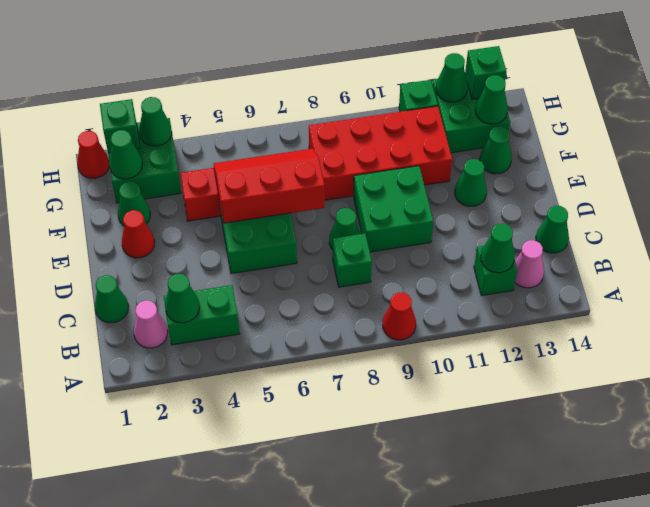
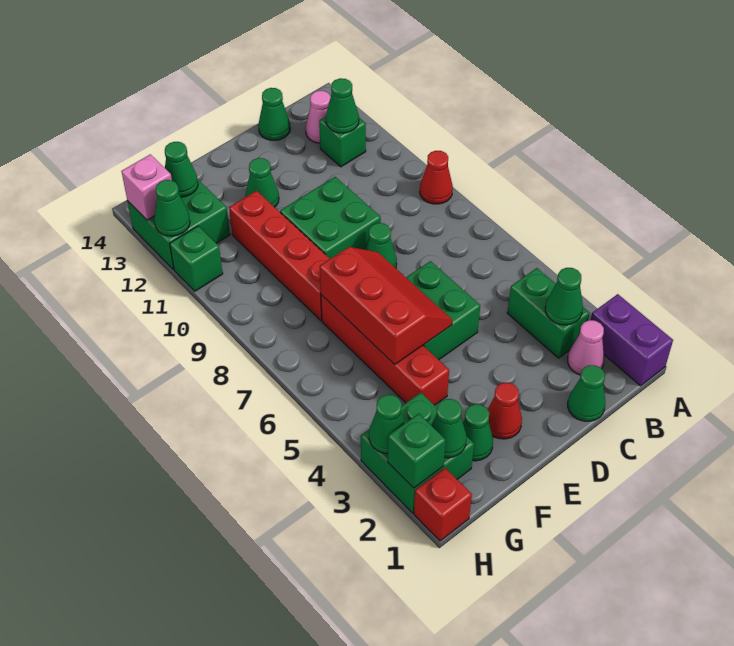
none -> purple brick A1:A2 level 1
green brick C8 level 1 -> none
red slope E5:F7 level 2 top E -> red slope E5:F7 level 2 top F
red brick F8:G11 level 1 -> red brick F8:F11 level 1
green cone F13 level 1 -> none
red cone H1 level 1 -> red brick H1 level 1
green brick H13 level 2 -> pink brick H13 level 2

